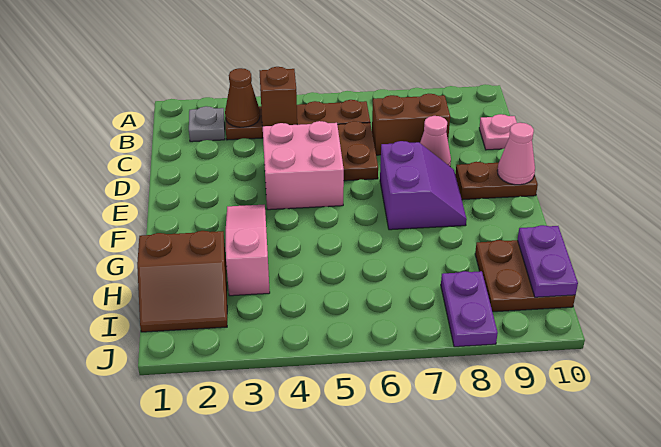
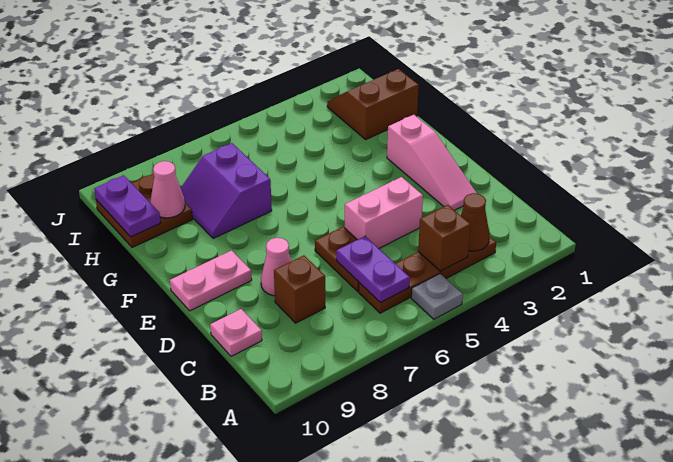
grey plate B2 level 1 -> grey plate A5 level 1
brown brick C7:C8 level 1 -> brown brick C8 level 1
pink brick D4:E5 level 1 -> pink brick D4:D5 level 1
purple slope E7:F8 level 1 top 7 -> purple slope G7:H8 level 1 top 7
brown plate E9:E10 level 1 -> pink plate E9:E10 level 1
pink cone E10 level 2 -> pink cone H9 level 2
pink slope F3:H3 level 1 top H -> pink slope D2:F2 level 1 top F
purple plate I8:J8 level 1 -> purple plate B6:C6 level 2

